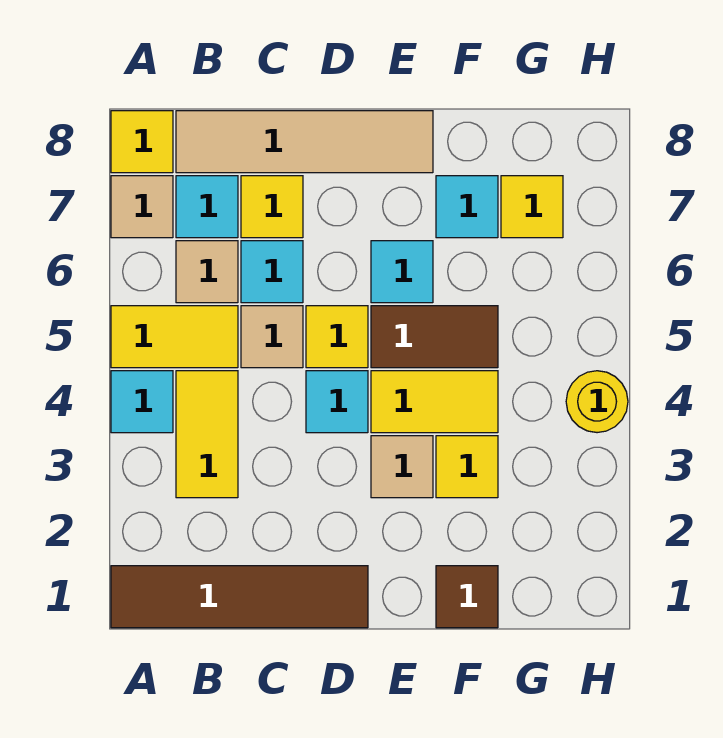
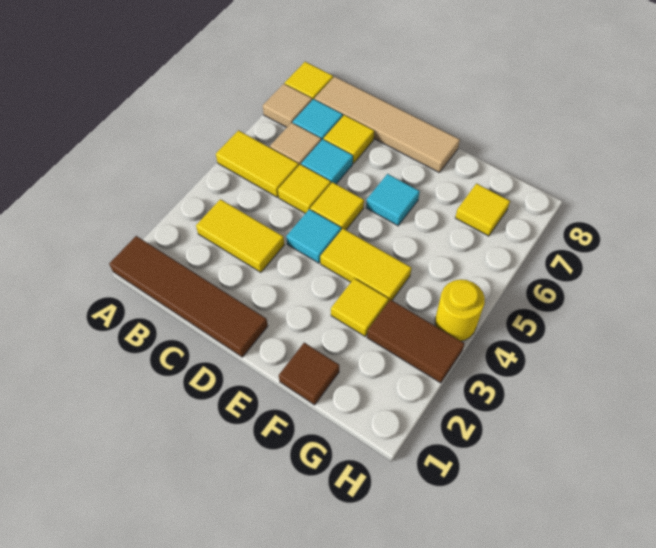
cyan tile A4 level 1 -> none
yellow tile B3:B4 level 1 -> yellow tile B3:C3 level 1
tan tile C5 level 1 -> yellow tile C5 level 1
tan tile E3 level 1 -> none
brown tile E5:F5 level 1 -> brown tile G3:H3 level 1
cyan tile F7 level 1 -> none

